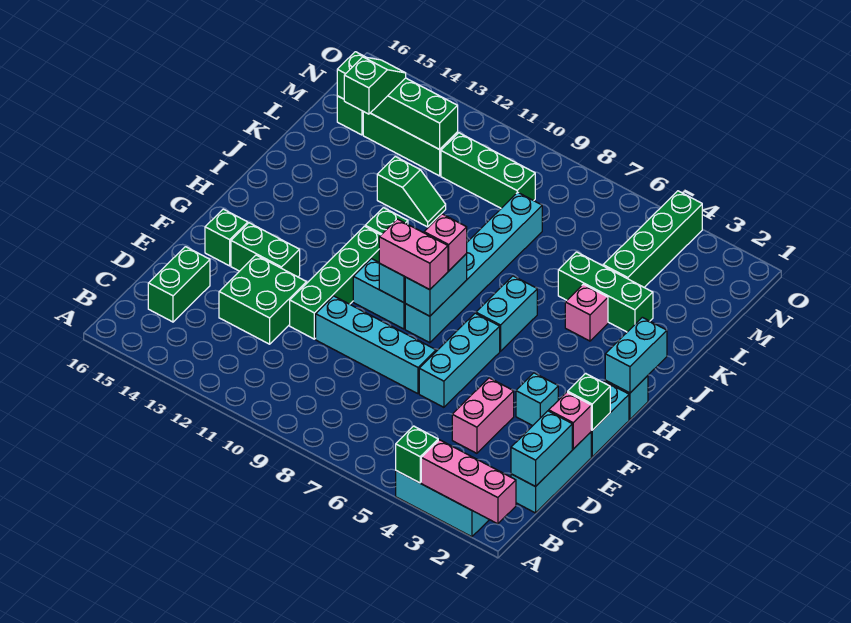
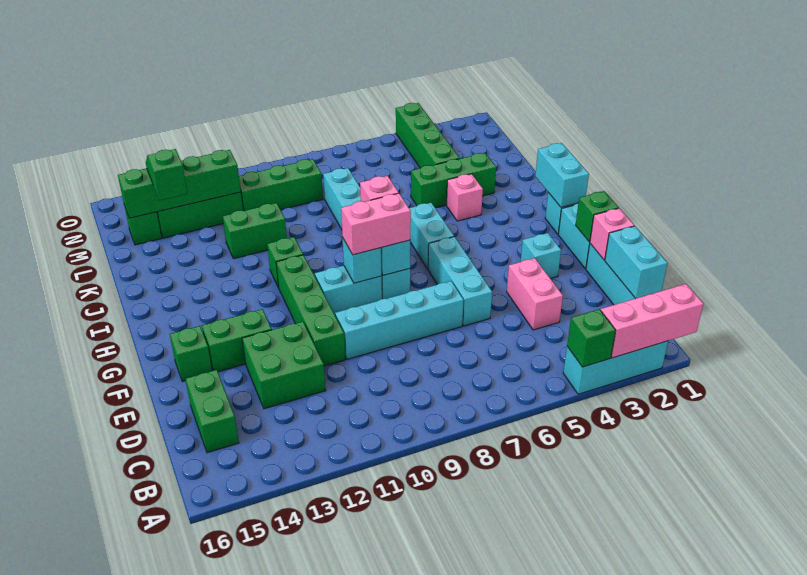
green slope K11:K12 level 1 top 12 -> green brick K11:K12 level 1

